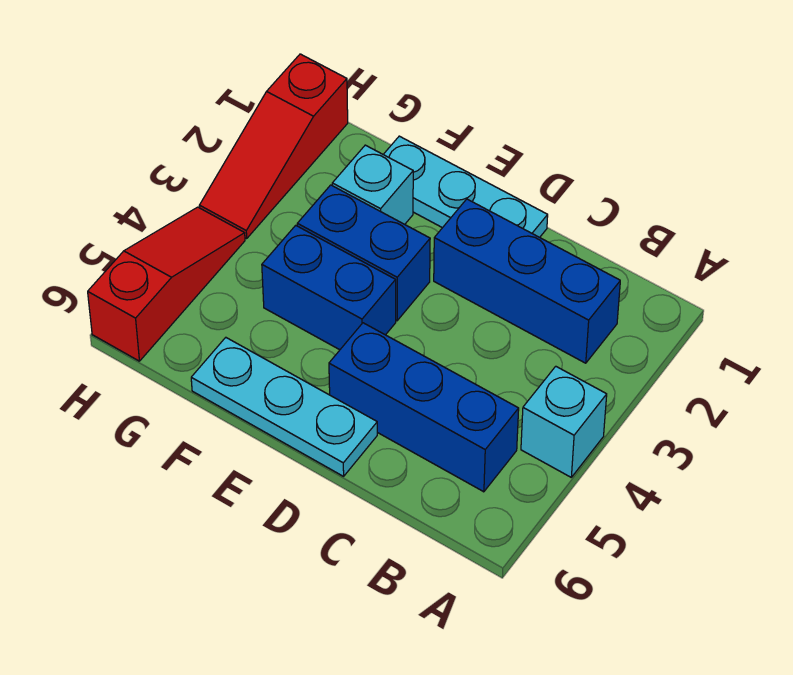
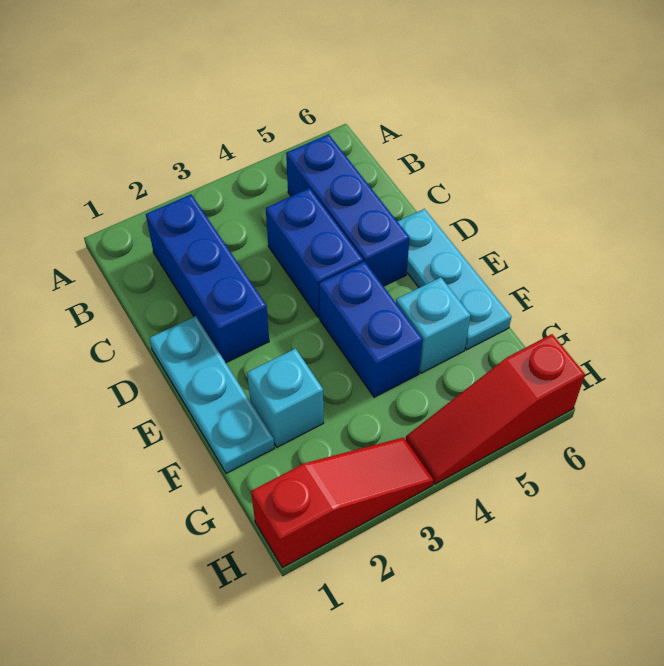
cyan brick A4 level 1 -> cyan brick F5 level 1
blue brick E3:F3 level 1 -> blue brick C4:D4 level 1

